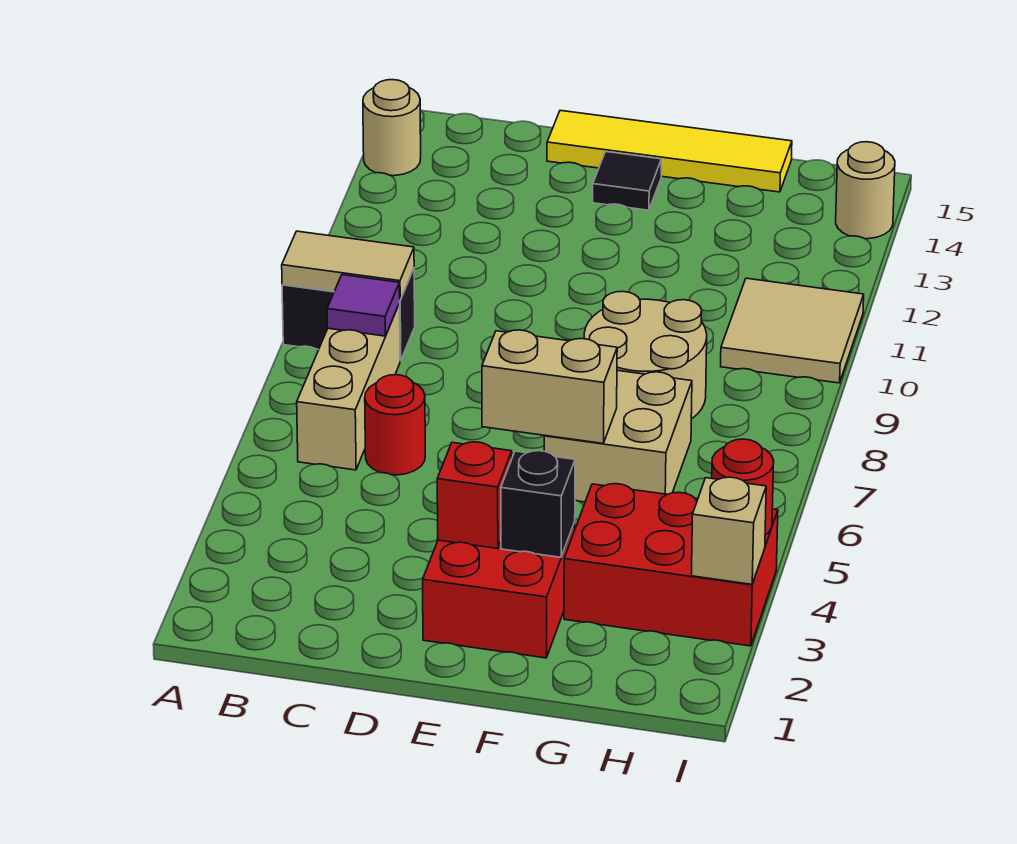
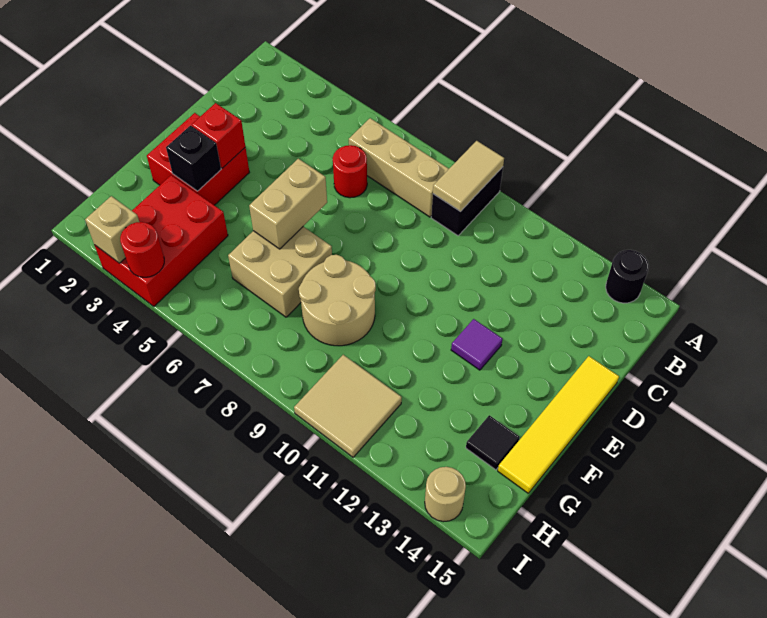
tan round brick A14 level 1 -> black round brick A14 level 1
purple tile B8 level 2 -> purple tile E12 level 1
black tile E14 level 1 -> black tile G14 level 1

